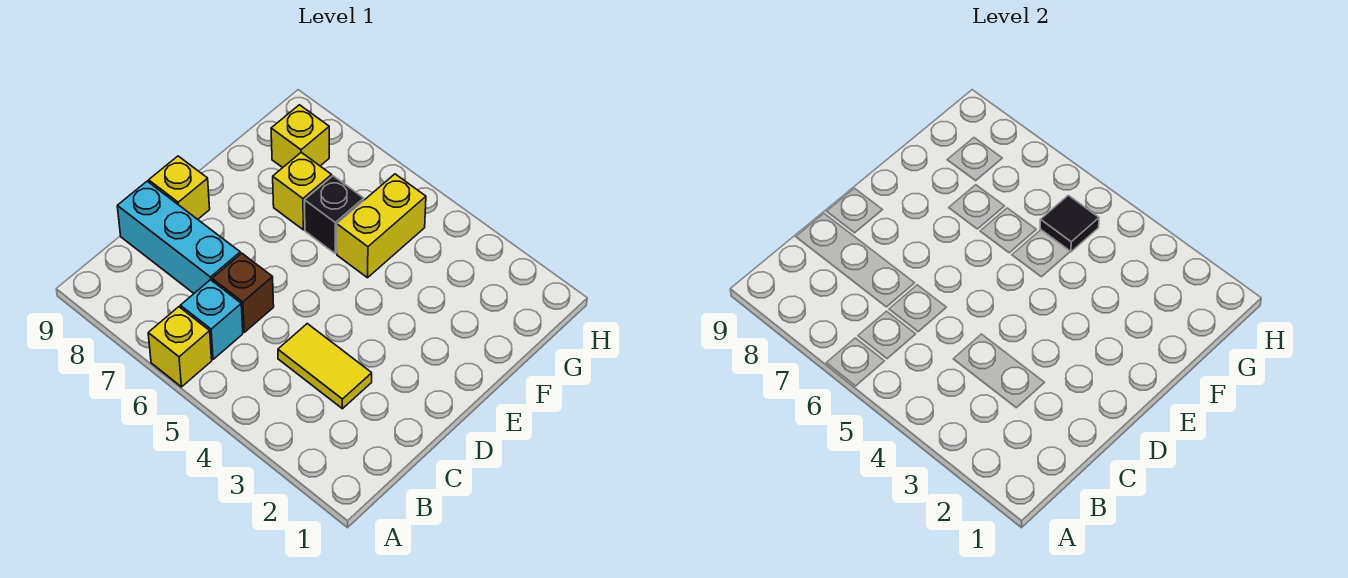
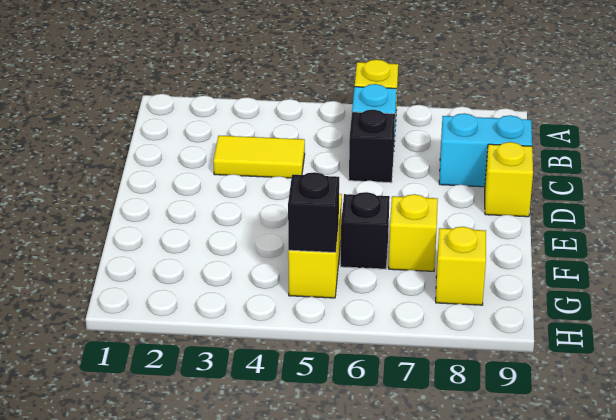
brown brick C6 level 1 -> black brick C6 level 1
cyan brick C7:C9 level 1 -> cyan brick C8:C9 level 1
black tile G5 level 2 -> black brick G5 level 2

